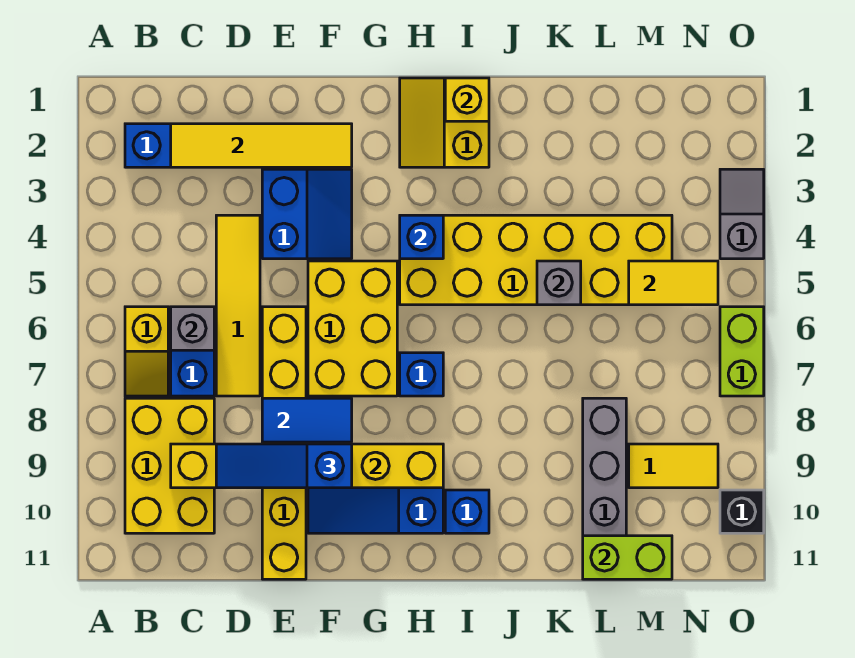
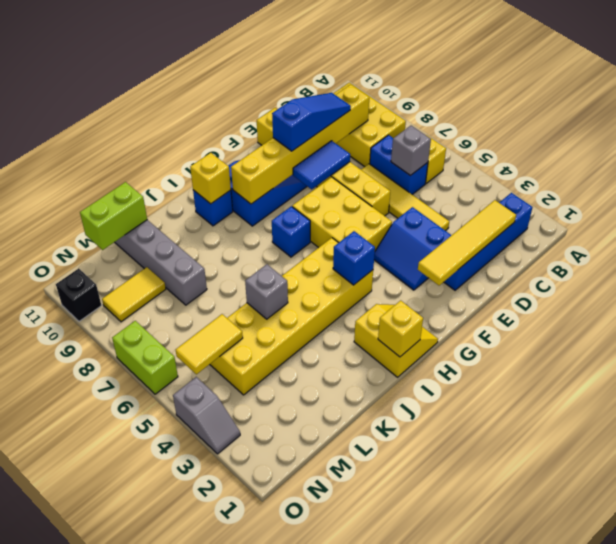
none -> yellow brick I10 level 2

